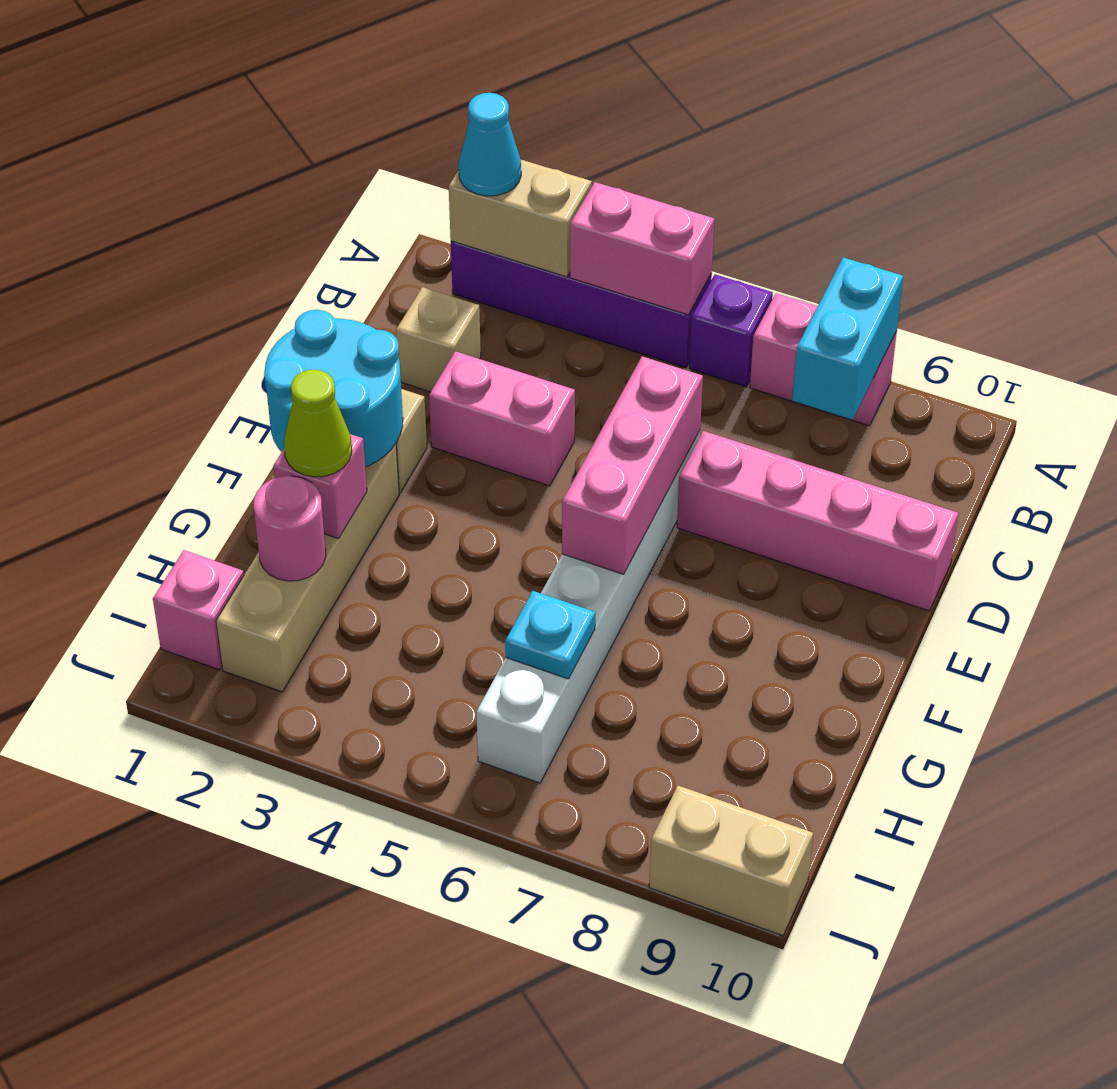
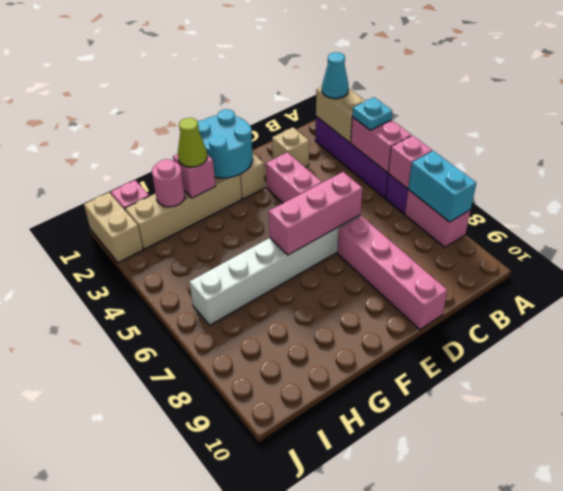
none -> pink brick A6 level 2
cyan brick A8:B8 level 2 -> cyan brick A7:A8 level 2
cyan plate H6 level 2 -> cyan plate A4 level 3
tan brick J9:J10 level 1 -> tan brick J1:J2 level 1

